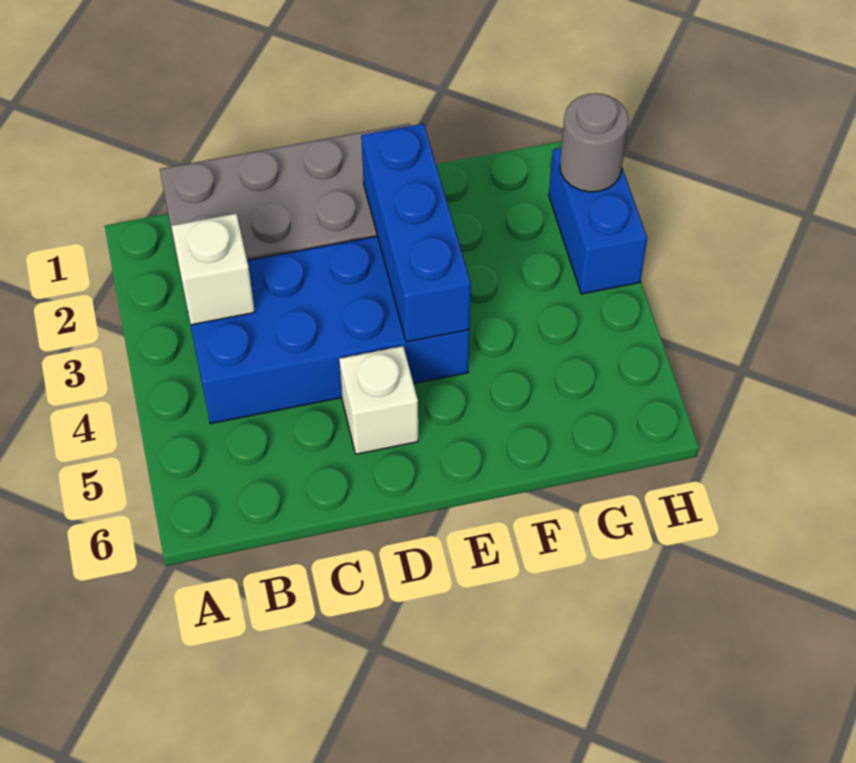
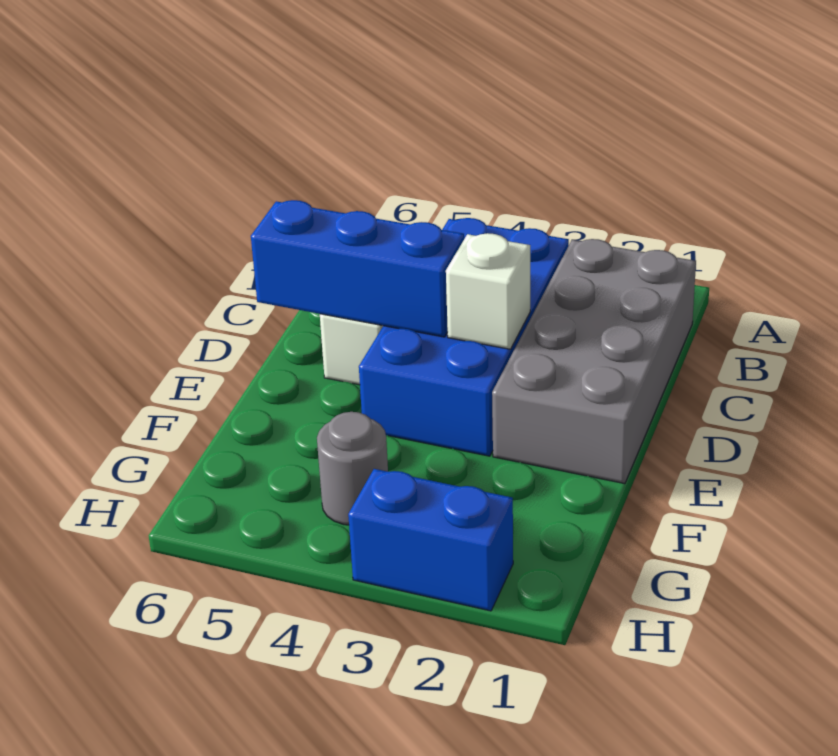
white brick B3 level 2 -> white brick D3 level 2
blue brick E2:E4 level 2 -> blue brick D4:D6 level 2
grey round brick H2 level 2 -> grey round brick G4 level 1

